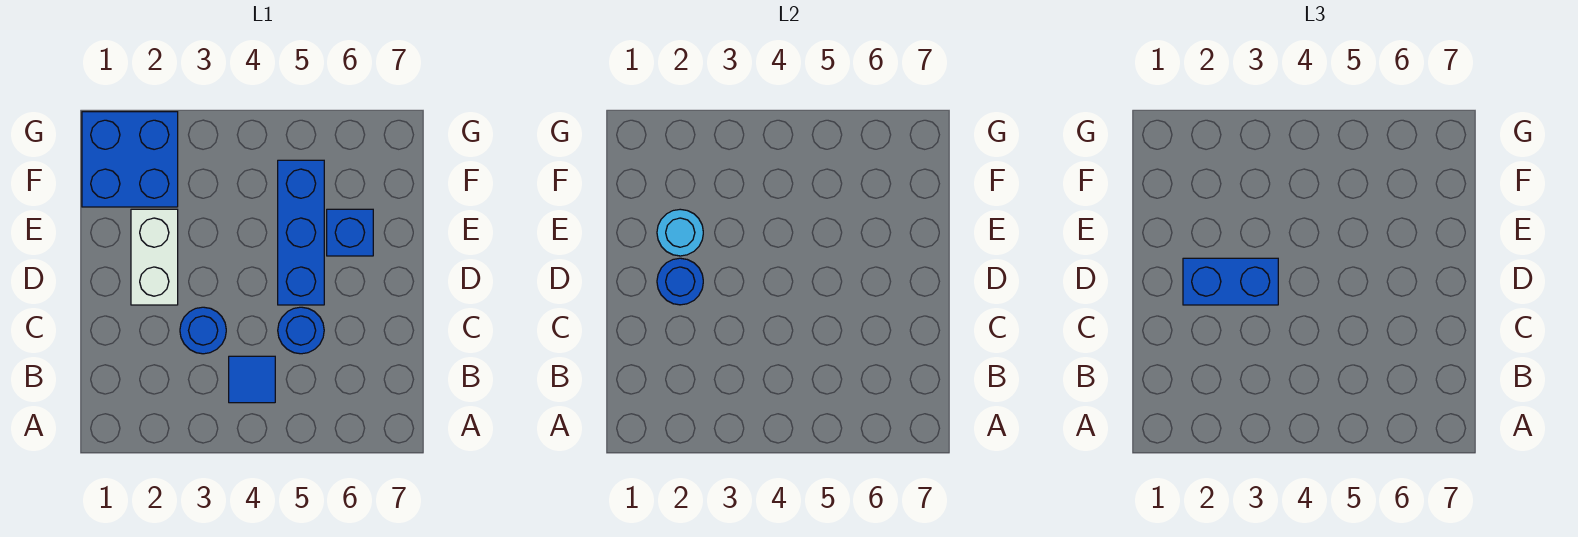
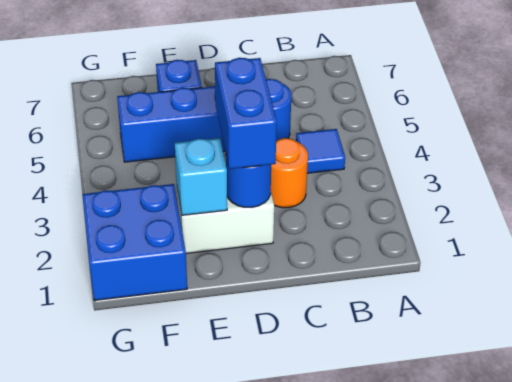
blue round brick C3 level 1 -> orange round brick C3 level 1
cyan round brick E2 level 2 -> cyan brick E2 level 2

